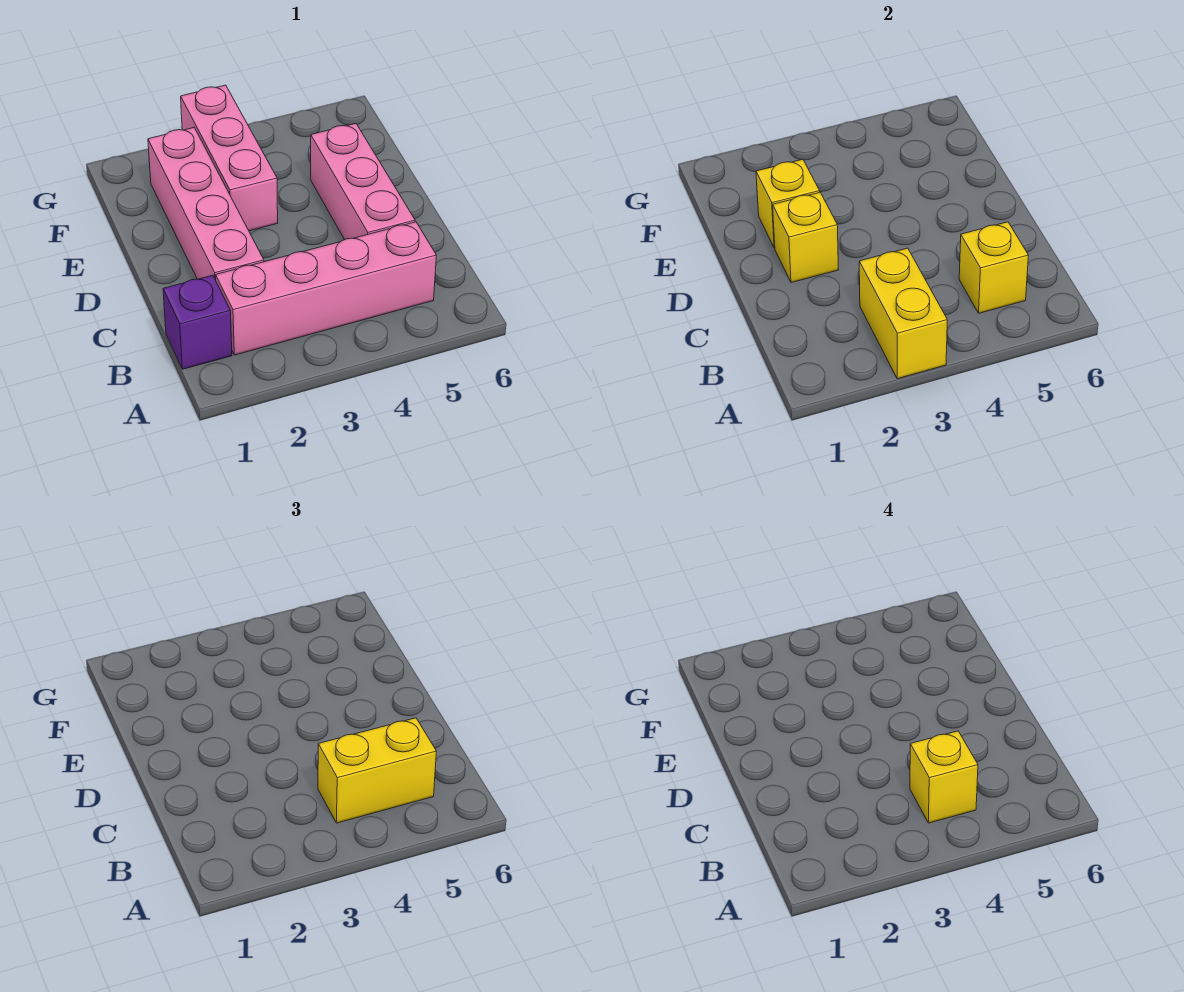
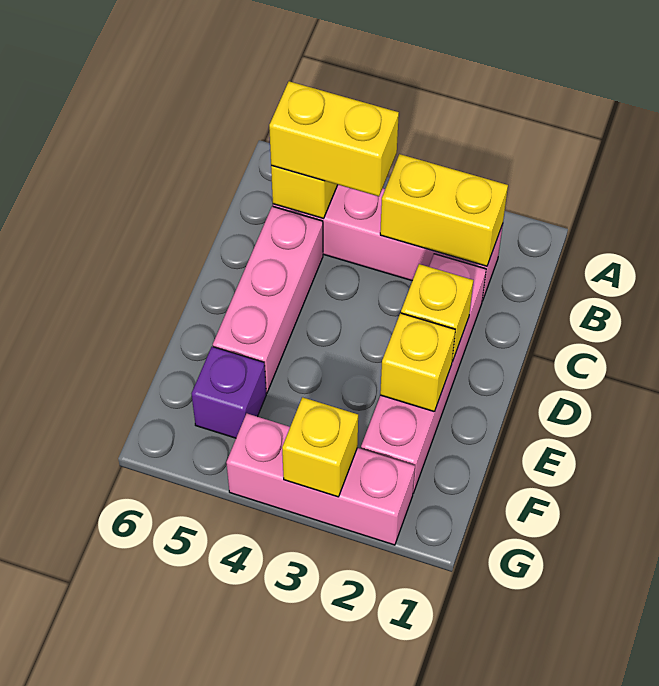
yellow brick A3:B3 level 2 -> yellow brick B2:B3 level 2
purple brick B1 level 1 -> purple brick F5 level 1
yellow brick B4 level 4 -> yellow brick G3 level 2
pink brick E3:G3 level 1 -> pink brick G2:G4 level 1

